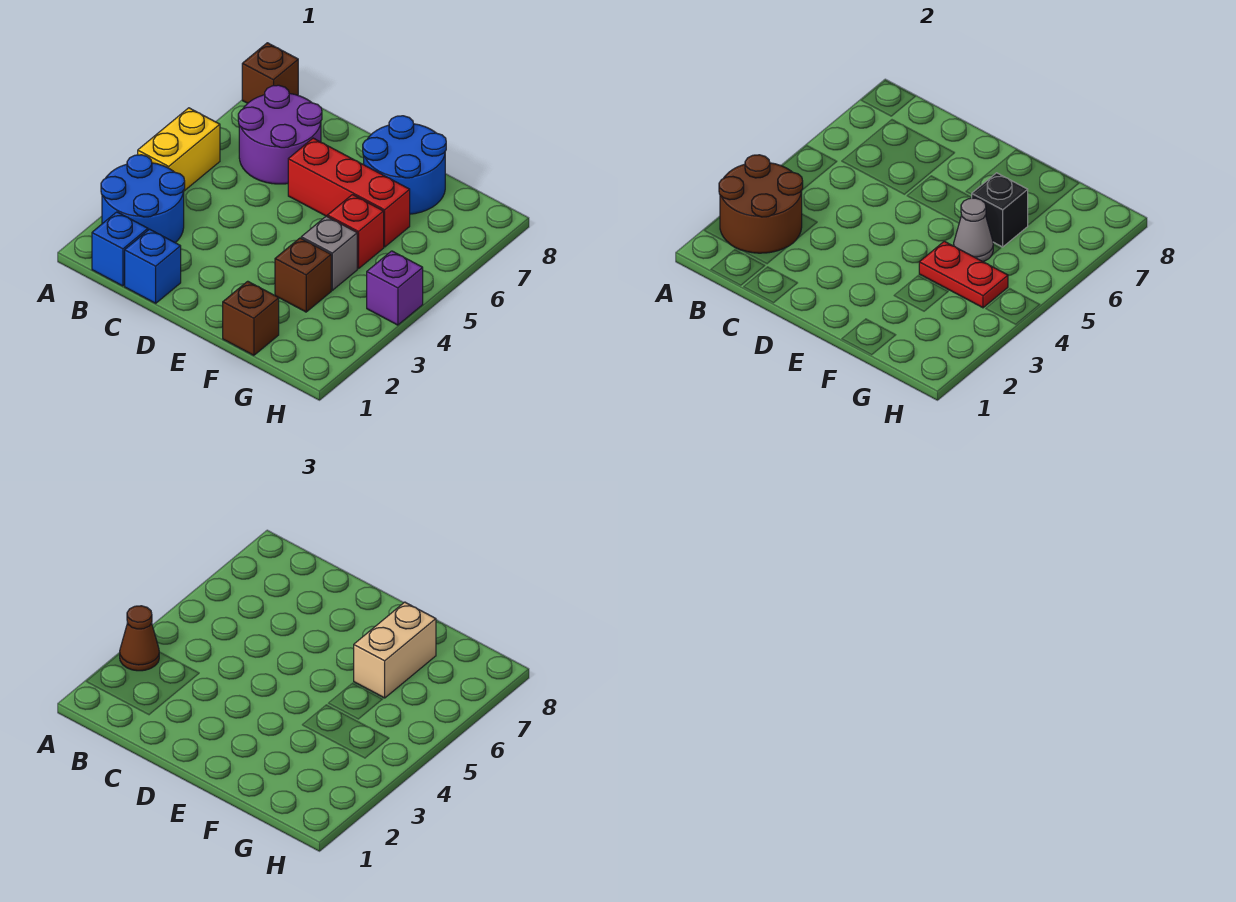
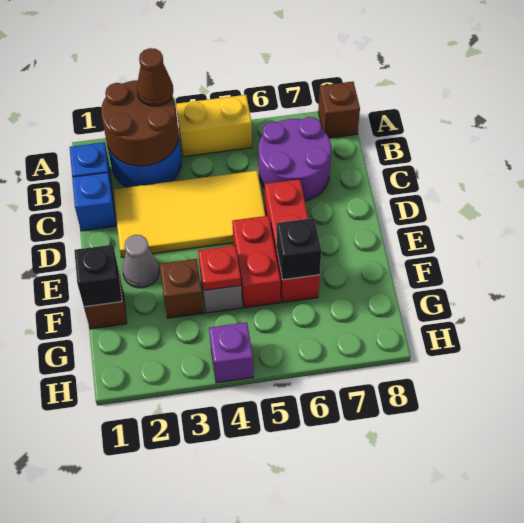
none -> yellow tile C2:D5 level 1
blue round brick E7:F8 level 1 -> none
none -> black brick F1 level 2
red plate F4:G4 level 2 -> red plate F4 level 2
red brick F5 level 1 -> red brick E5:F5 level 1
grey cone F5 level 2 -> grey cone E2 level 1
tan brick F6:F7 level 3 -> none

